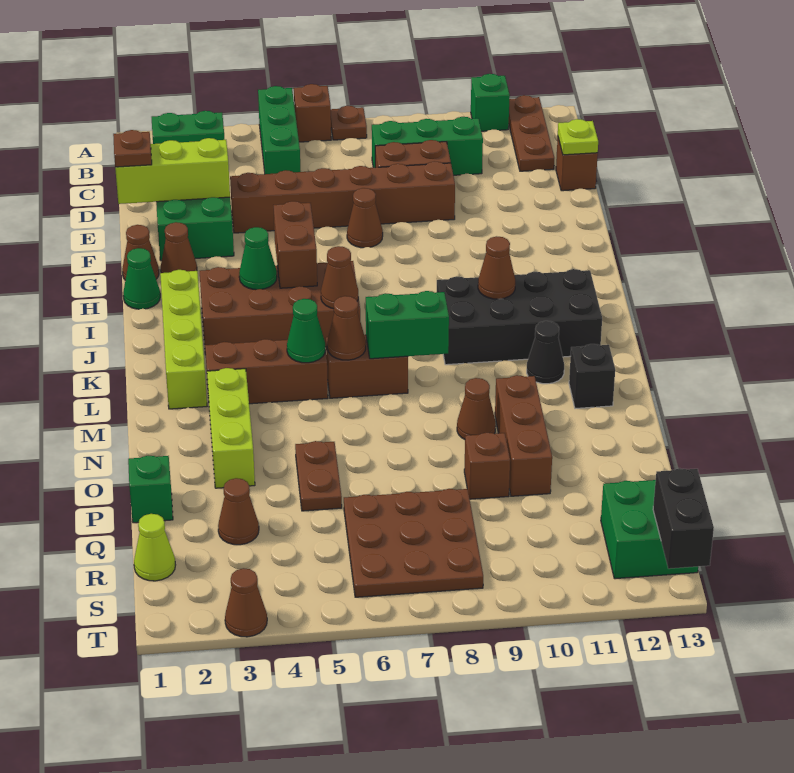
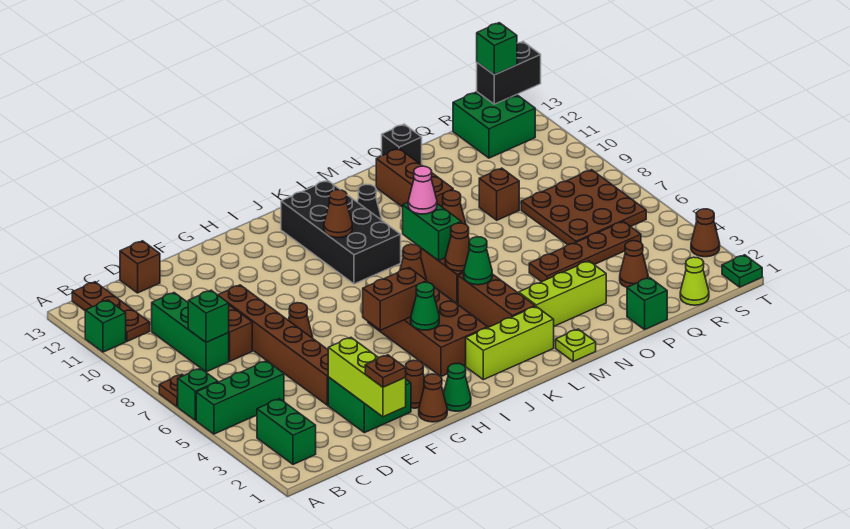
brown brick A6 level 1 -> green brick A6 level 1
brown plate A12:C12 level 1 -> brown plate B11:B13 level 1
none -> green brick C8 level 2
lime plate D13 level 2 -> lime plate M1 level 1
lime brick I2:L2 level 1 -> lime brick J2:L2 level 1
none -> pink cone L8 level 3
black brick M12 level 1 -> black brick O13 level 1
brown brick N10:P10 level 1 -> brown brick N10:N12 level 1
brown plate O5:P5 level 1 -> brown plate O5:R5 level 1
none -> green brick S13 level 3
none -> green plate T1 level 1

